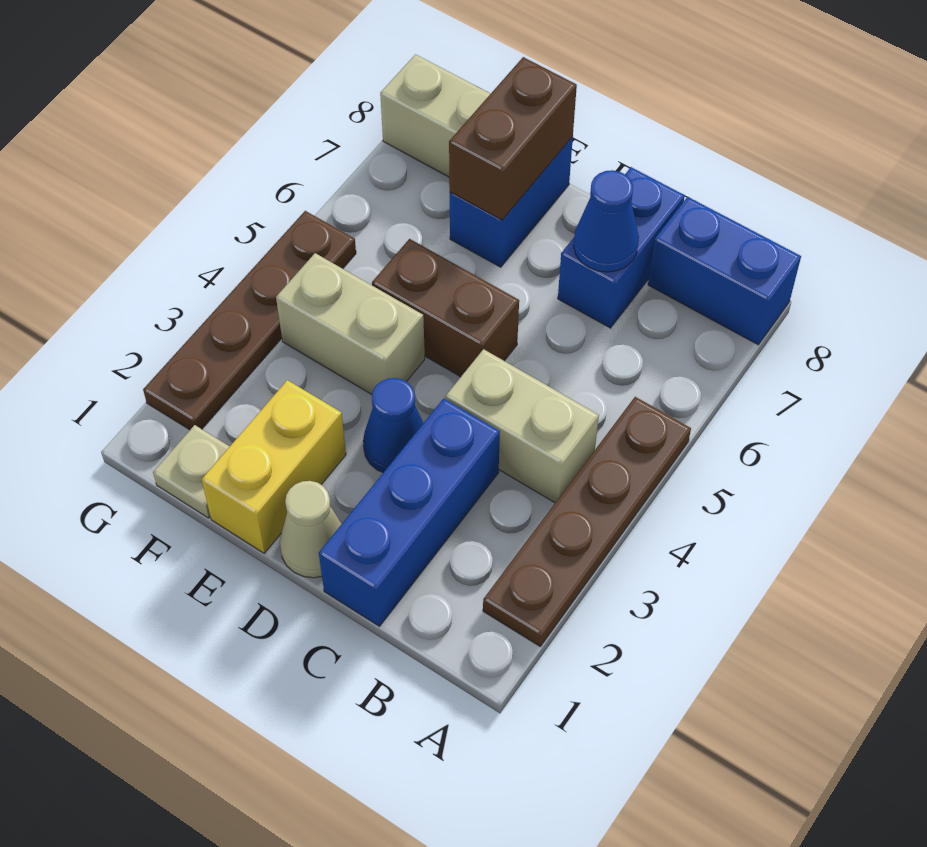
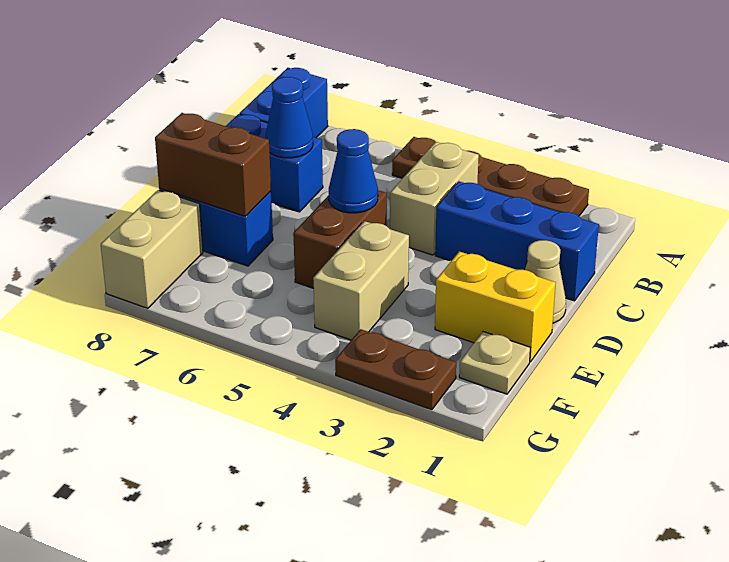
blue cone D3 level 1 -> blue cone D5 level 2
brown plate G2:G5 level 1 -> brown plate G2:G3 level 1

